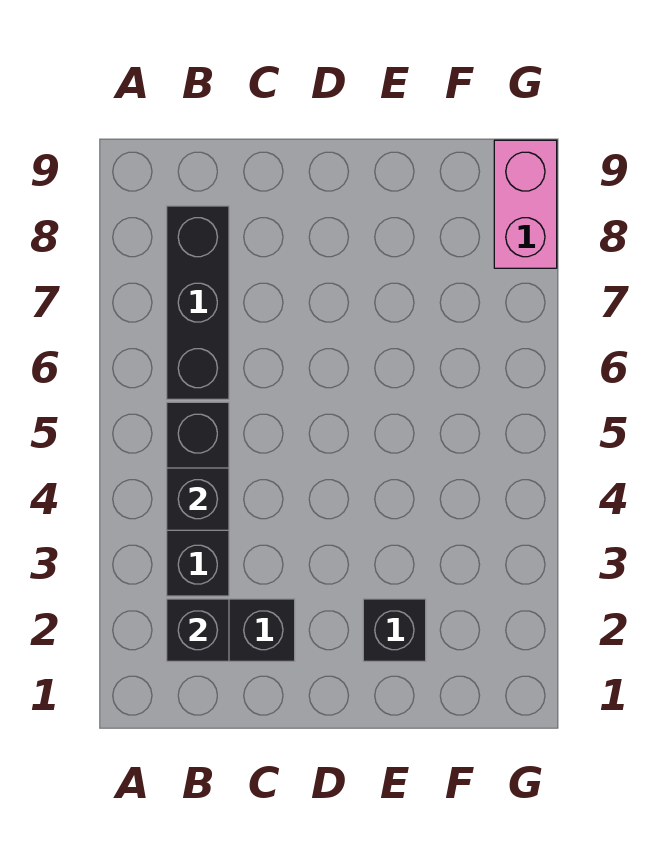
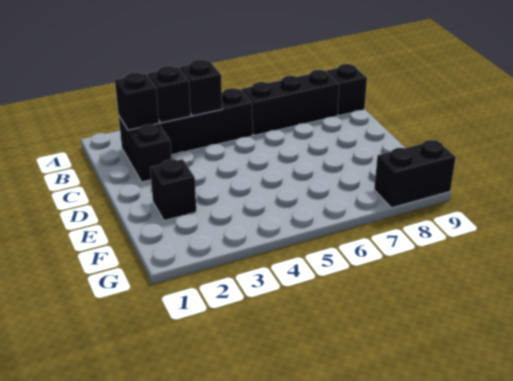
none -> black brick B3 level 2
none -> black brick B9 level 1
pink brick G8:G9 level 1 -> black brick G8:G9 level 1

